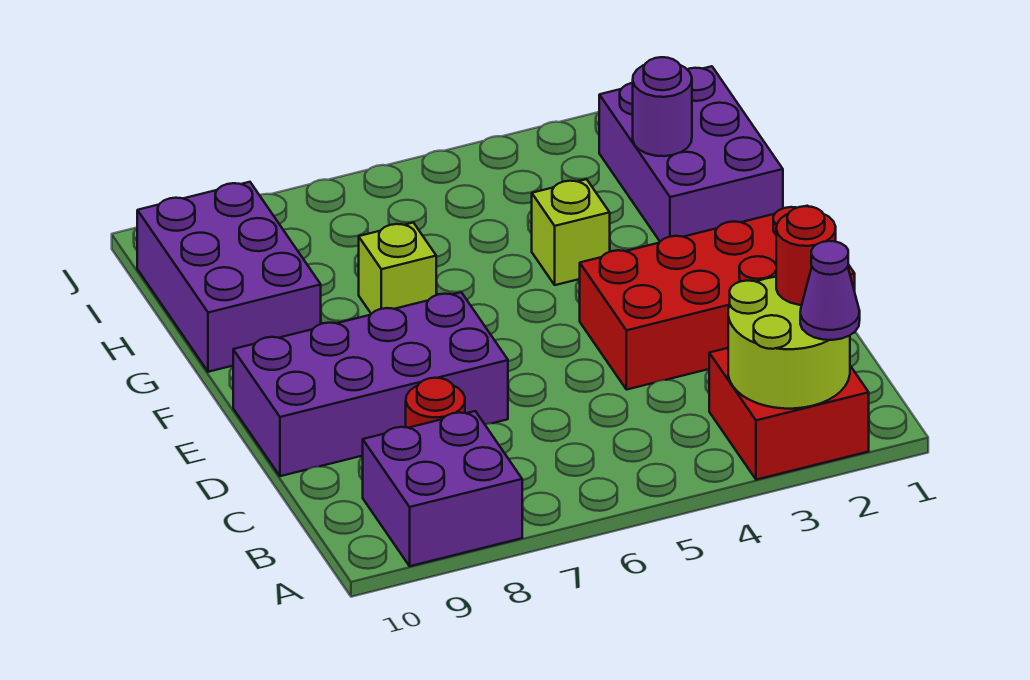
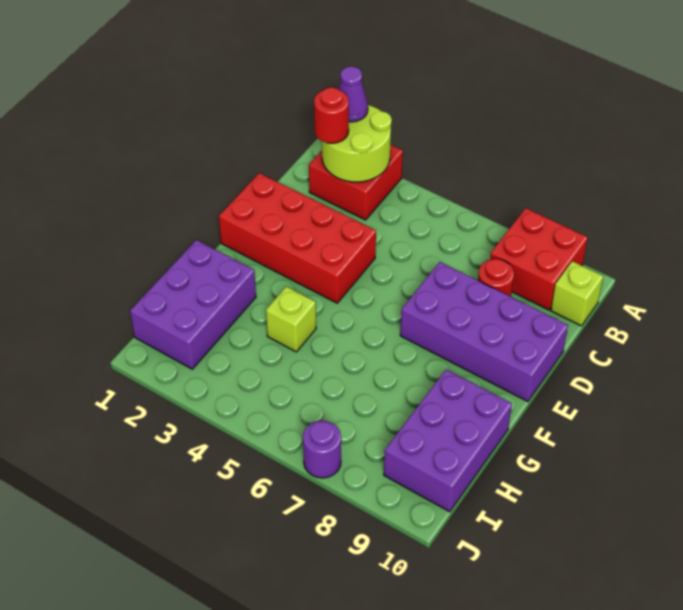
purple brick A8:B9 level 1 -> red brick A8:B9 level 1
lime brick G7 level 1 -> lime brick B10 level 1
purple round brick H2 level 2 -> purple round brick J7 level 1

